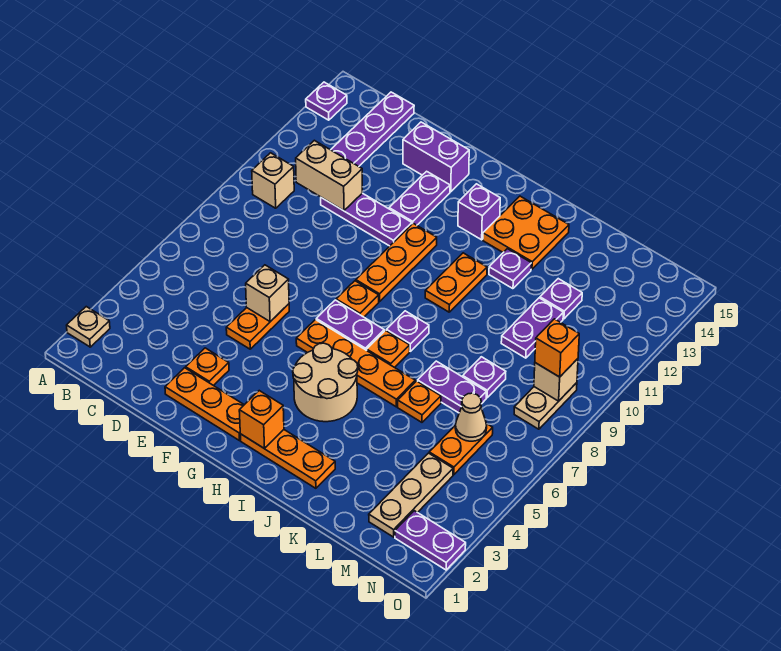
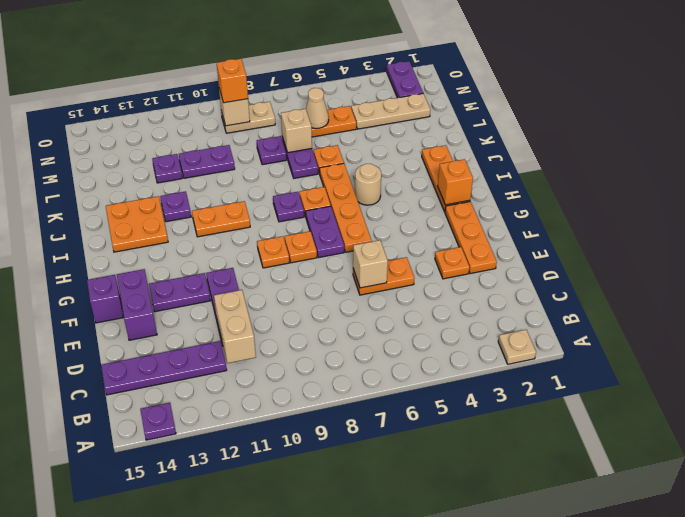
tan brick B10 level 1 -> tan brick L7 level 2
orange plate G9:G11 level 1 -> orange plate G9 level 1
tan round brick H4:I5 level 1 -> tan round brick I5 level 1
purple brick H13 level 1 -> purple brick F15 level 1

